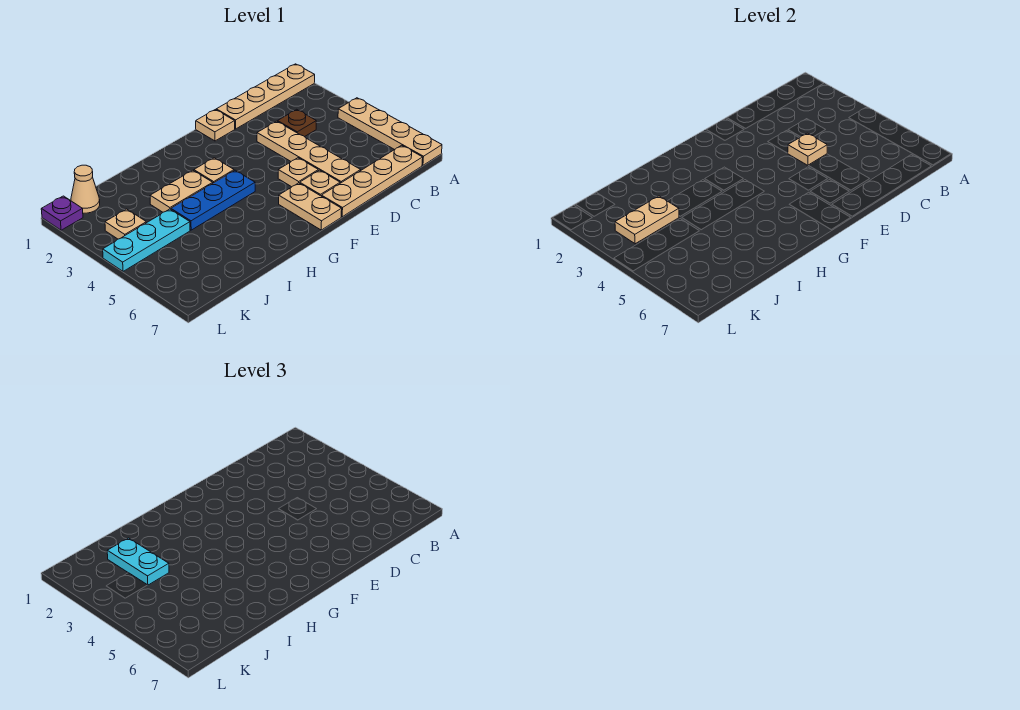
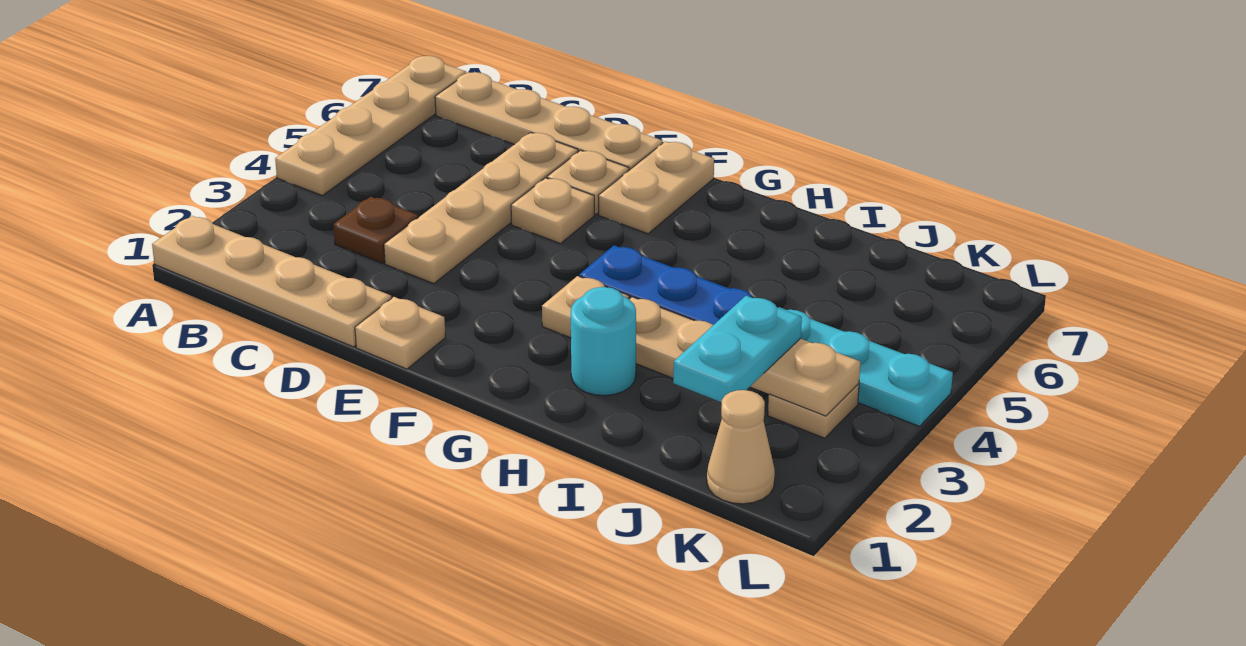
tan plate D4 level 2 -> none
none -> cyan round brick H2 level 1
purple plate L1 level 1 -> none

